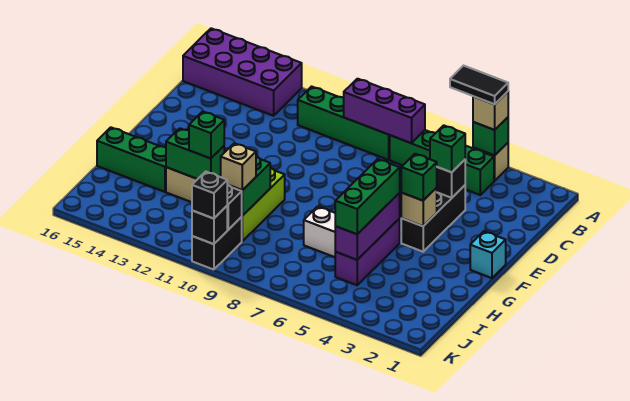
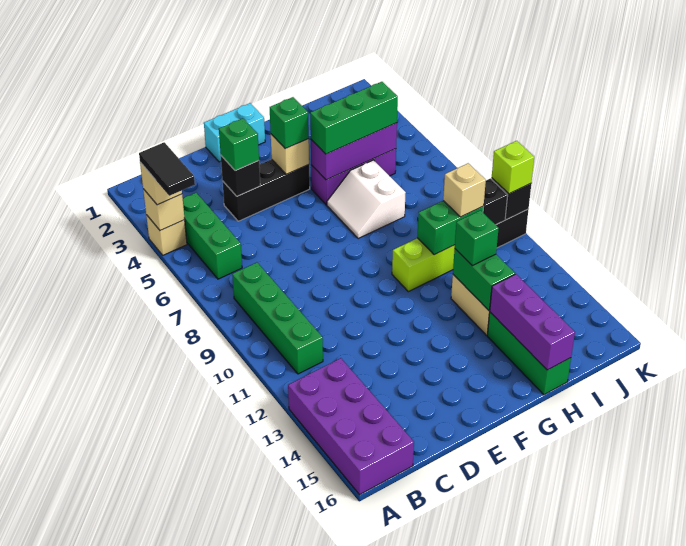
green brick A4 level 2 -> tan brick A4 level 2
green brick B4:B7 level 1 -> green brick B4:B6 level 1
purple brick B7:B9 level 2 -> purple brick H14:H16 level 2
cyan brick F1 level 1 -> cyan brick E1:F1 level 1
black brick K10 level 3 -> lime brick K10 level 3

